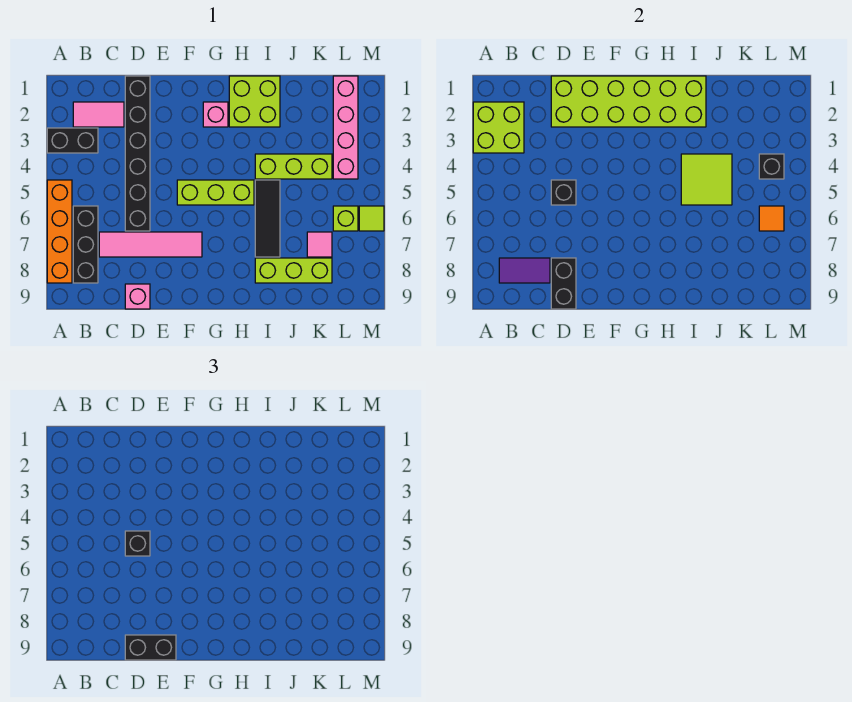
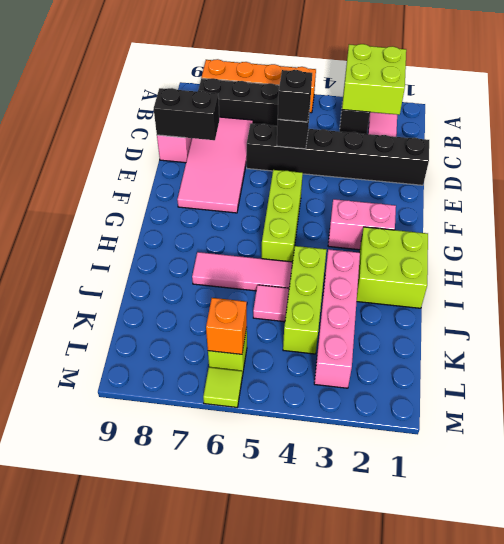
purple tile B8:C8 level 2 -> none
pink tile C7:F7 level 1 -> pink tile C7:F8 level 1
lime brick D1:I2 level 2 -> none
black brick D9:E9 level 3 -> none
pink brick G2 level 1 -> pink brick G2:G3 level 1
lime tile I4:J5 level 2 -> none
black tile I5:I7 level 1 -> pink tile I5:I7 level 1
lime brick I8:K8 level 1 -> none
pink tile K7 level 1 -> pink tile J5 level 1
pink brick L1:L4 level 1 -> pink brick I3:L3 level 1
black brick L4 level 2 -> none
orange tile L6 level 2 -> orange brick L6 level 2

